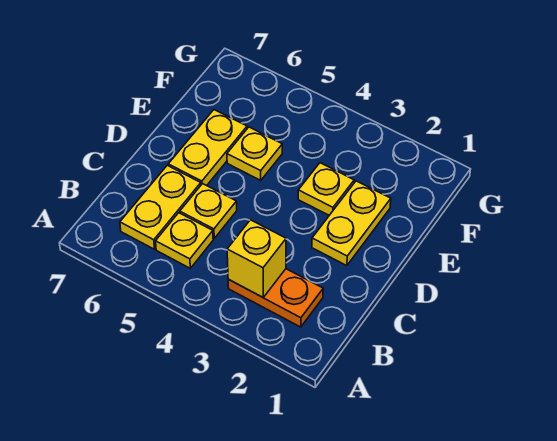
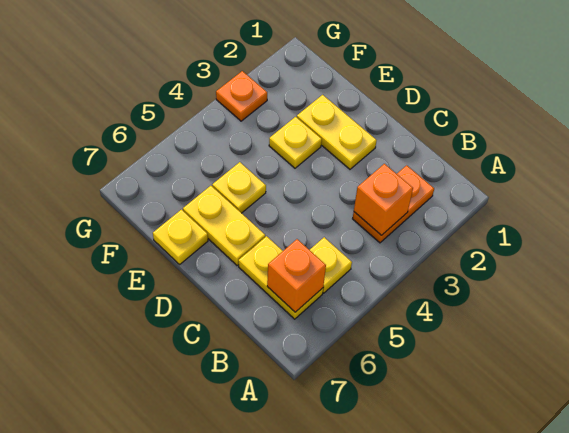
yellow brick B3 level 2 -> orange brick B3 level 2
none -> orange brick B6 level 2
yellow plate C5 level 1 -> yellow plate E7 level 1
none -> orange plate G3 level 1

